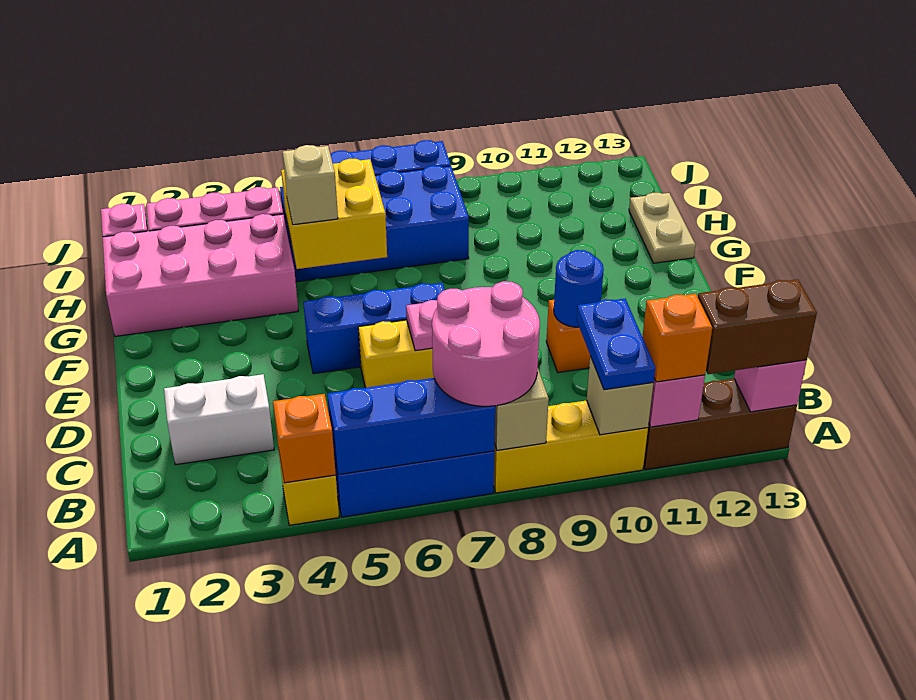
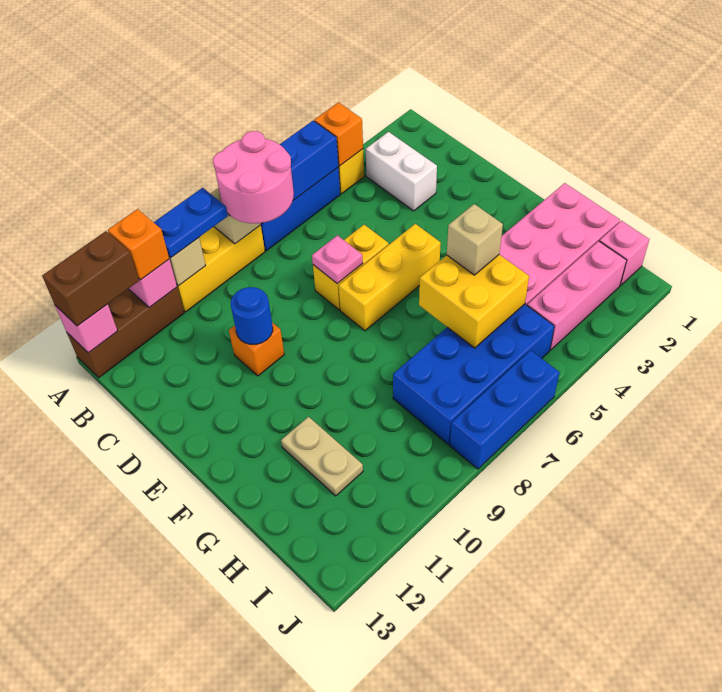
blue plate A10:B10 level 3 -> blue plate A9:A10 level 3
white brick C2:C3 level 1 -> white brick B3:C3 level 1
blue brick E5:E7 level 1 -> yellow brick E5:E7 level 1
tan plate G13:H13 level 1 -> tan plate G11:H11 level 1

